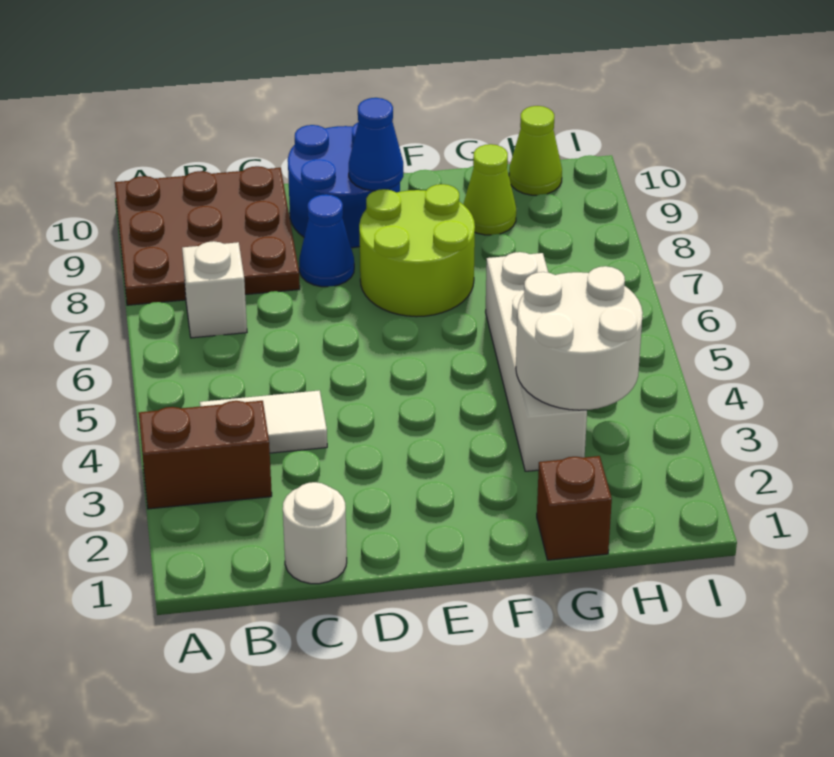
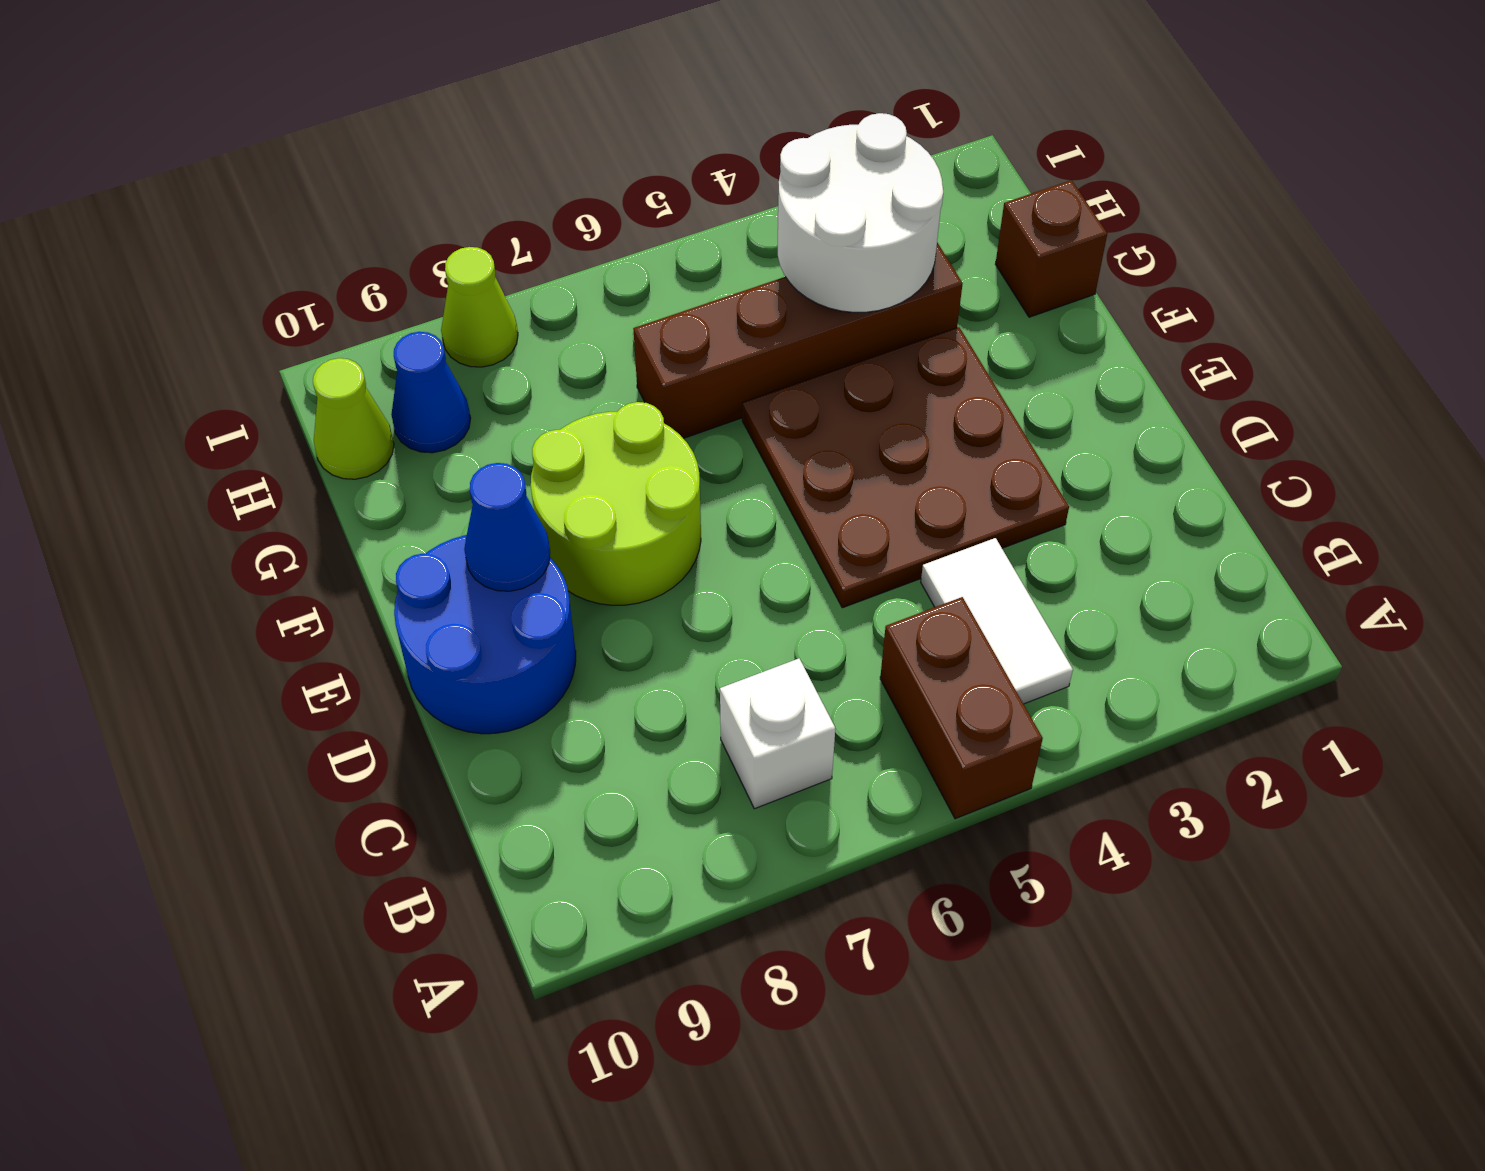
brown brick A3:B3 level 1 -> brown brick A5:B5 level 1
brown plate A8:C10 level 1 -> brown plate D3:F5 level 1
white round brick C1 level 1 -> none
blue cone D8 level 1 -> blue cone H9 level 1
white brick G3:G6 level 1 -> brown brick G3:G6 level 1
lime cone G9 level 1 -> lime cone I8 level 1

